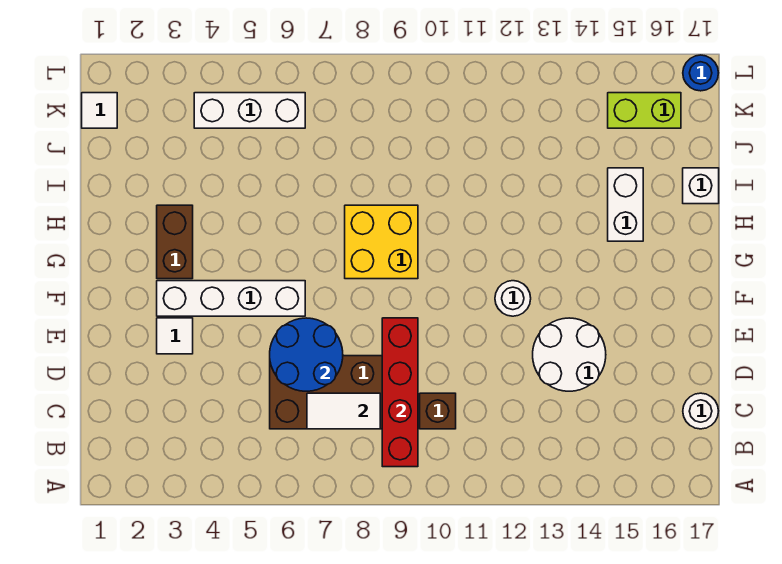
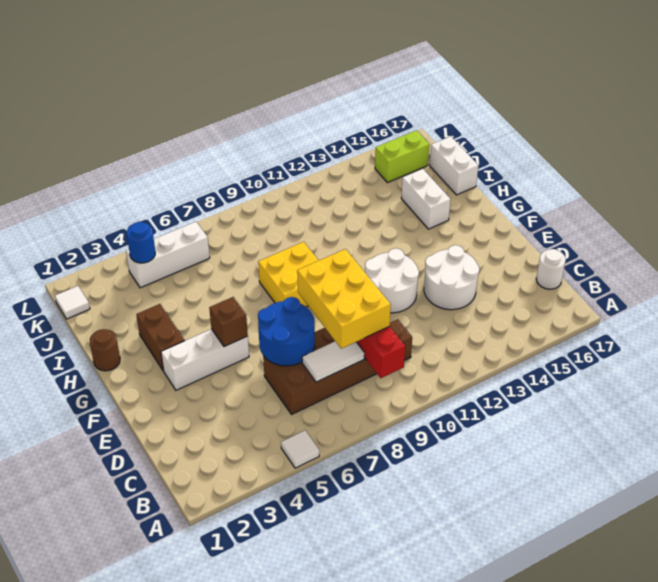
none -> yellow brick C8:E9 level 3
white tile E3 level 1 -> white tile A5 level 1
white brick F3:F6 level 1 -> white brick F3:F5 level 1
none -> brown brick F5 level 2
white round brick F12 level 1 -> white round brick E11:F12 level 1
none -> brown round brick H1 level 1
white brick I17 level 1 -> white brick I17:J17 level 1
blue round brick L17 level 1 -> blue round brick K4 level 2

